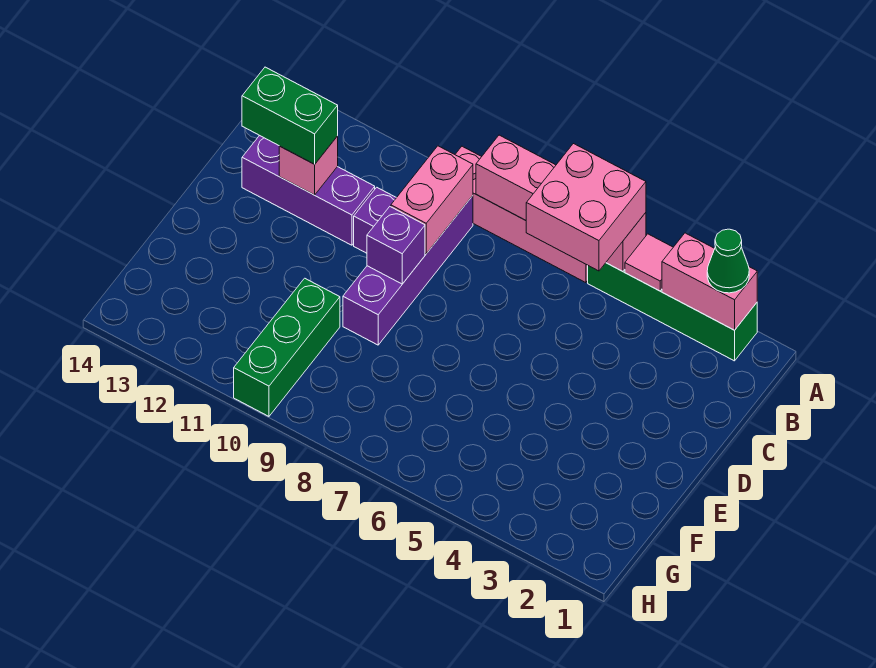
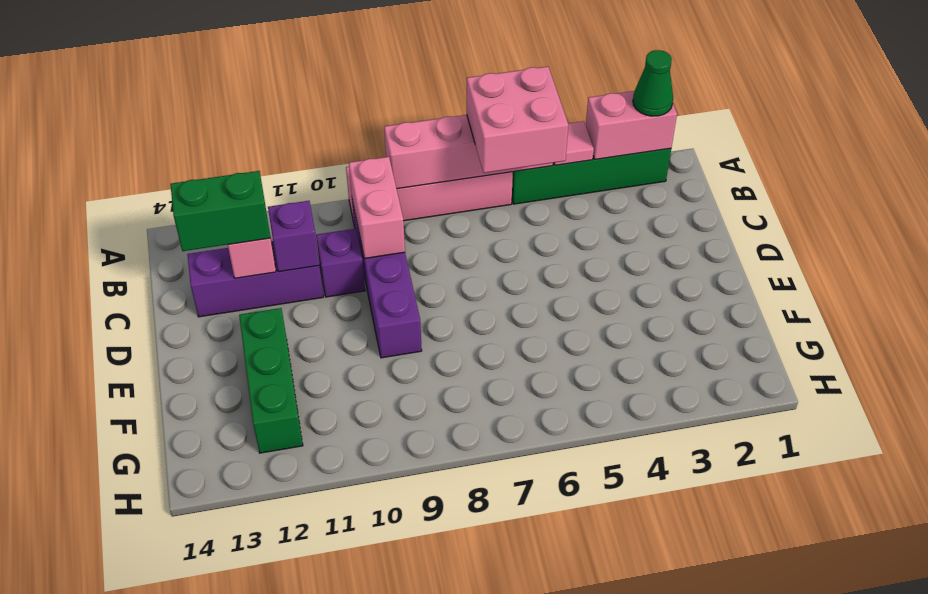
purple brick D9 level 2 -> purple brick C11 level 2
green brick F10:H10 level 1 -> green brick E12:G12 level 1

